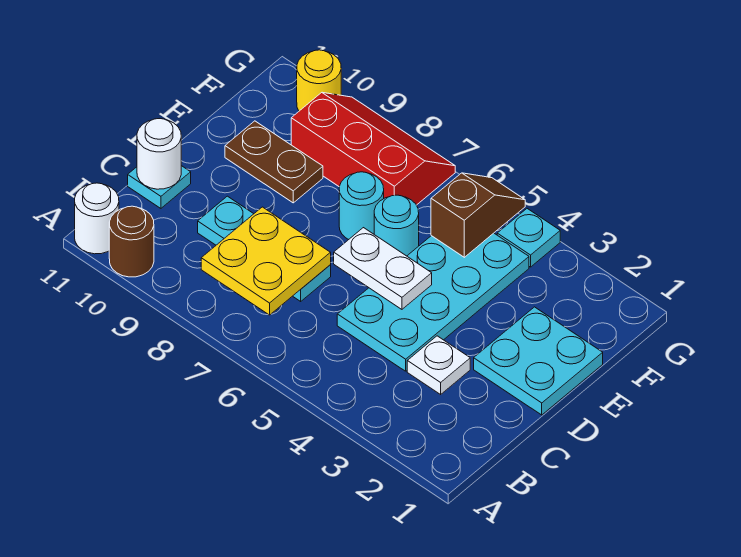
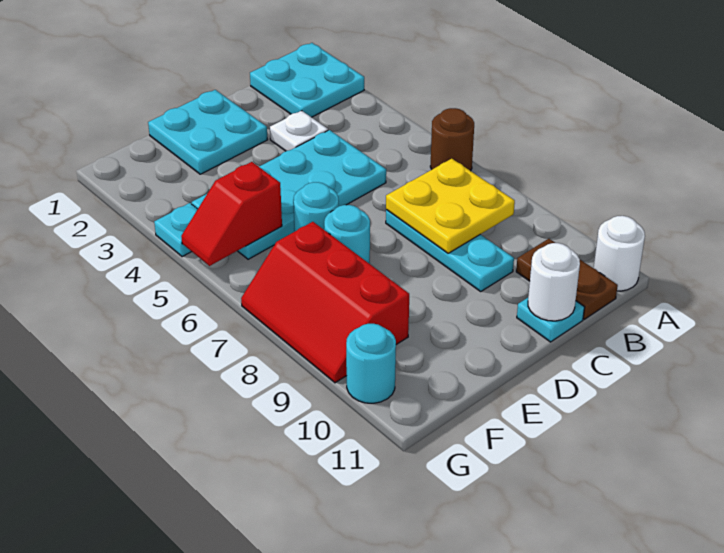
none -> cyan plate A1:B2 level 1
brown round brick A10 level 1 -> brown round brick A6 level 1
white plate D5:D6 level 2 -> none
brown plate E9:E10 level 1 -> brown plate B10:B11 level 1
brown slope F5:G5 level 2 top F -> red slope F5:G5 level 2 top F
yellow round brick G10 level 1 -> cyan round brick G10 level 1

